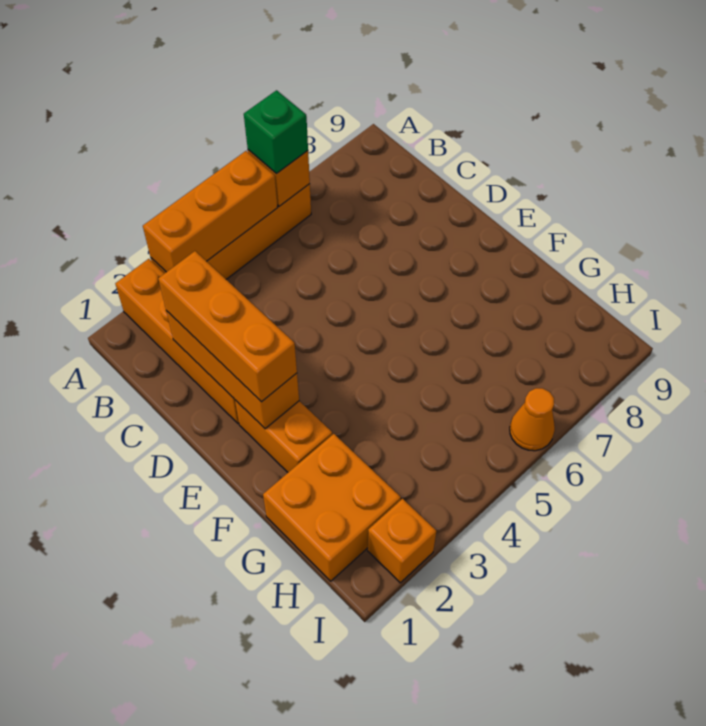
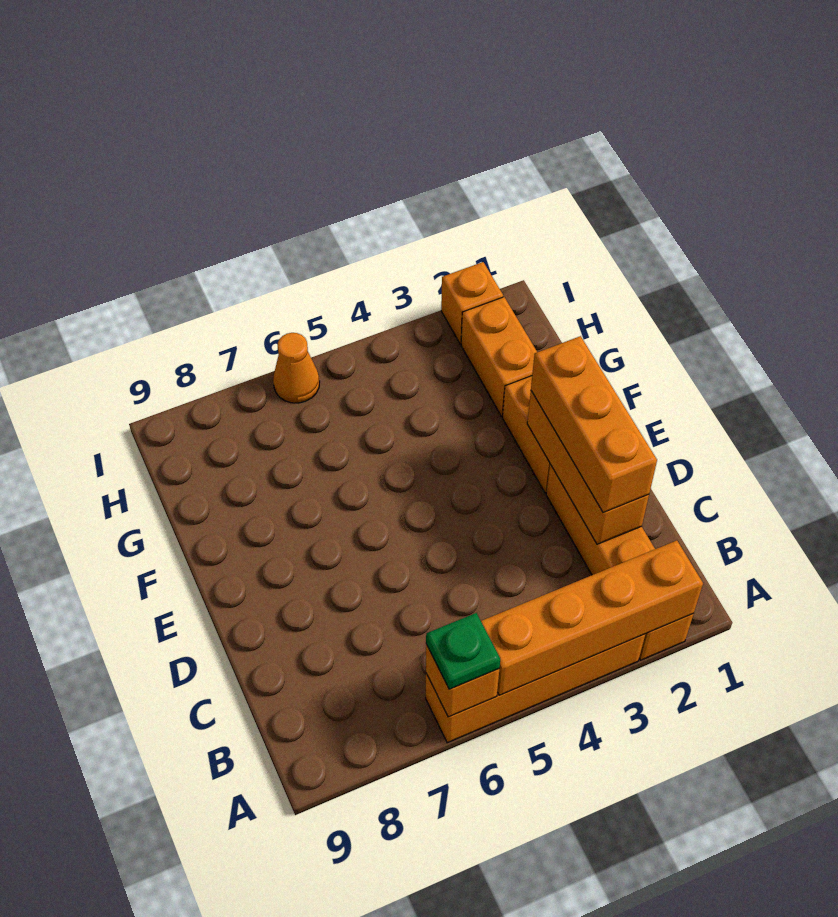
orange brick A3:A5 level 2 -> orange brick A2:A5 level 2
green brick A6 level 3 -> green plate A6 level 3
orange brick G1:H2 level 1 -> orange brick G2:H2 level 1

